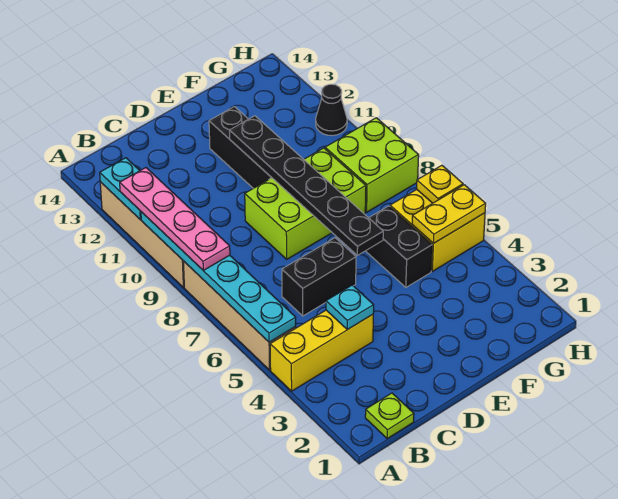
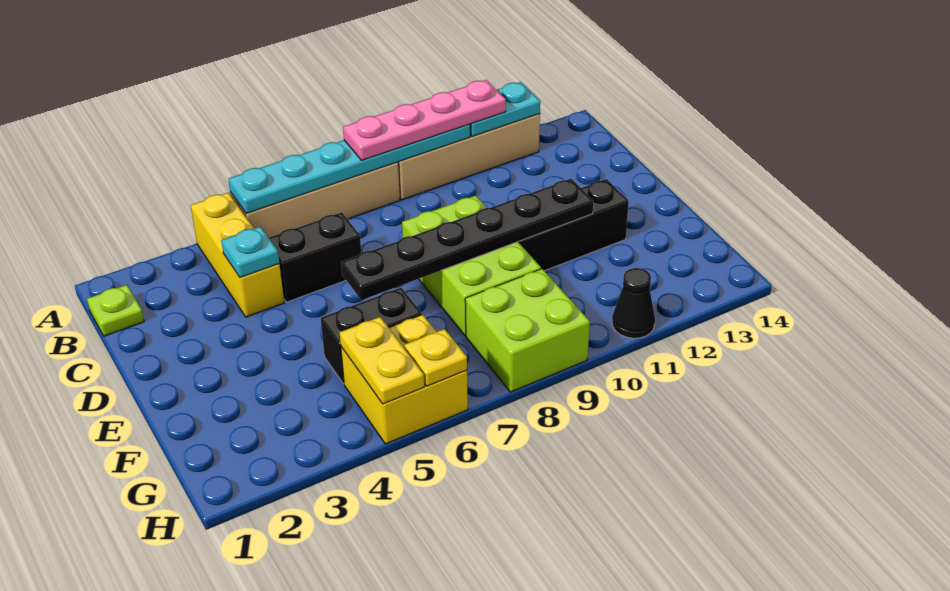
black brick C6:D6 level 1 -> black brick C5:C6 level 1

